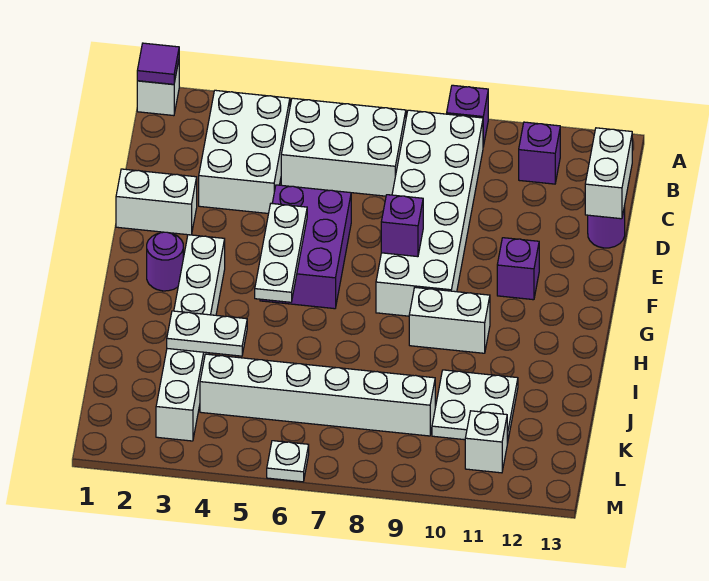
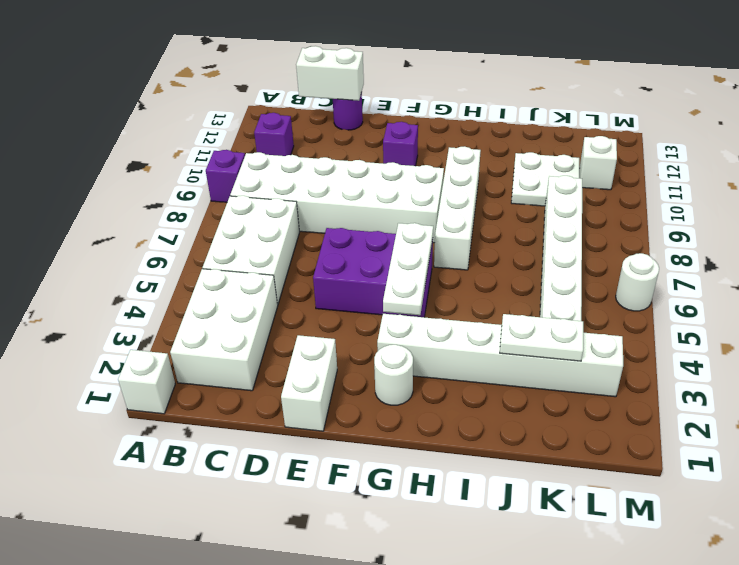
purple tile A1 level 2 -> none
white brick B3:D4 level 1 -> white brick B2:C4 level 1
white plate F5:H5 level 2 -> white plate G4:G6 level 2
purple brick F8 level 2 -> none
purple round brick G2 level 1 -> white round brick G2 level 1
white brick H9:H10 level 1 -> white brick H7:H10 level 1
white plate J3:J4 level 2 -> white plate J3:K3 level 2
white plate M6 level 1 -> white round brick M6 level 1

